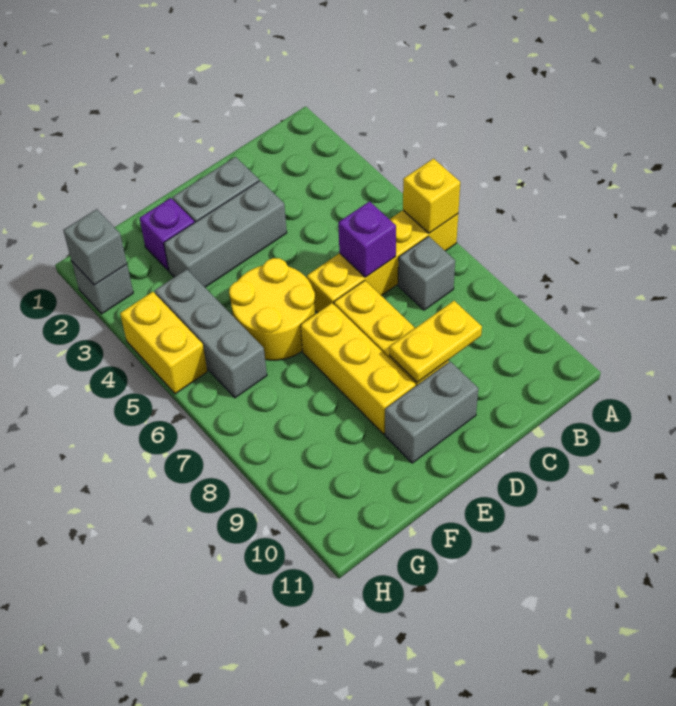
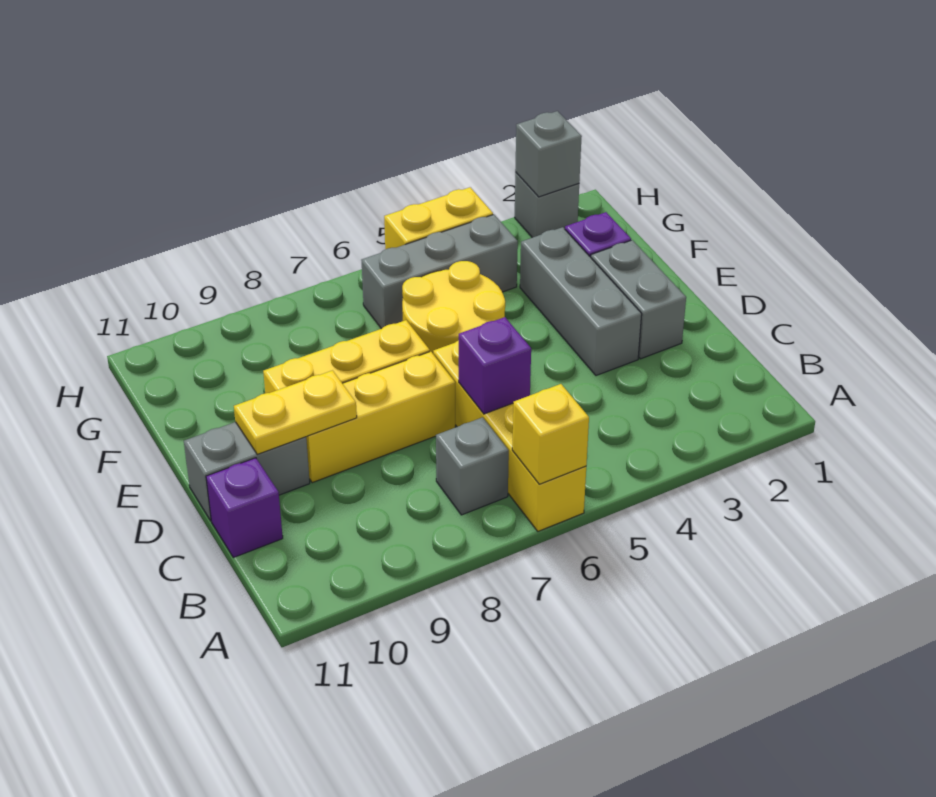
yellow plate C9:D9 level 2 -> yellow plate D9:D10 level 2
none -> purple brick C11 level 1
grey brick D10:E10 level 1 -> grey brick D10:D11 level 1

